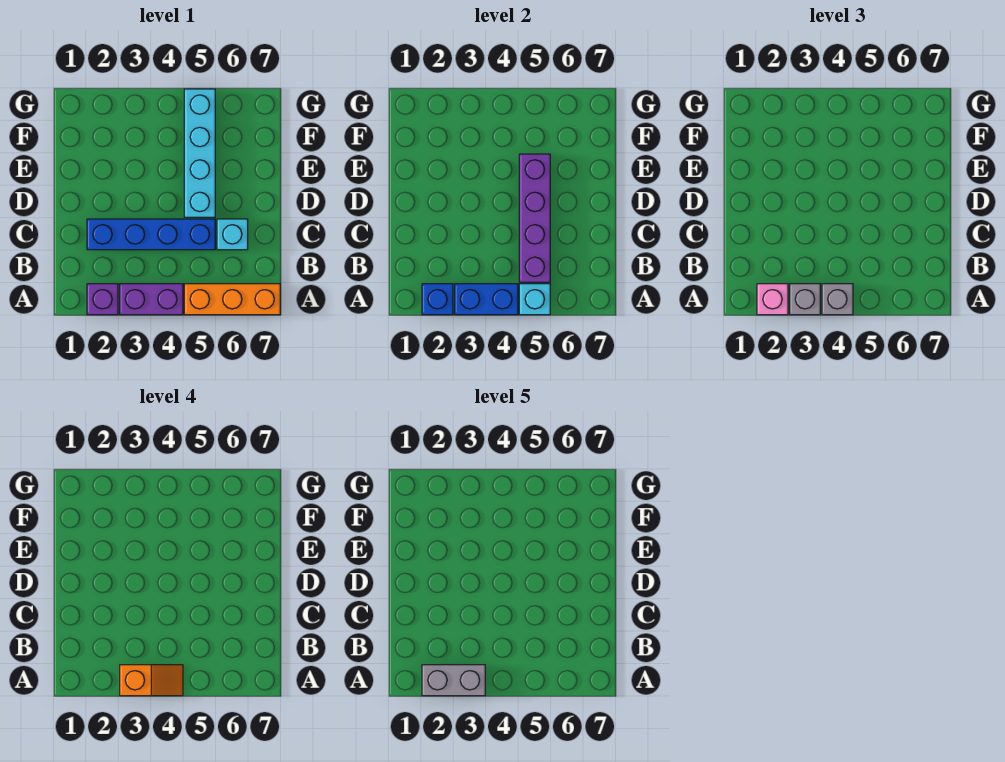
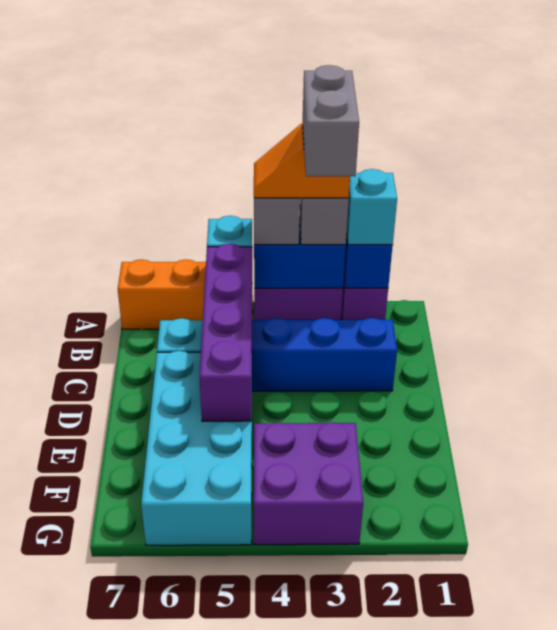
pink brick A2 level 3 -> cyan brick A2 level 3
grey brick A2:A3 level 5 -> grey brick A3:B3 level 5
cyan brick D5:G5 level 1 -> cyan brick D5:G6 level 1
none -> purple brick F3:G4 level 1

